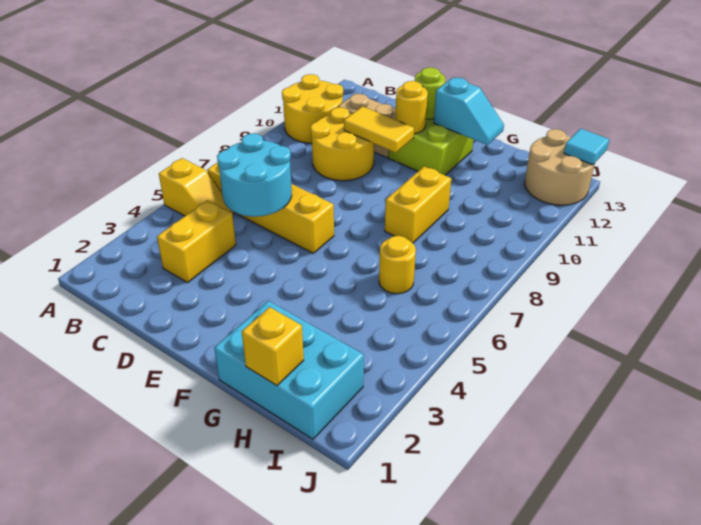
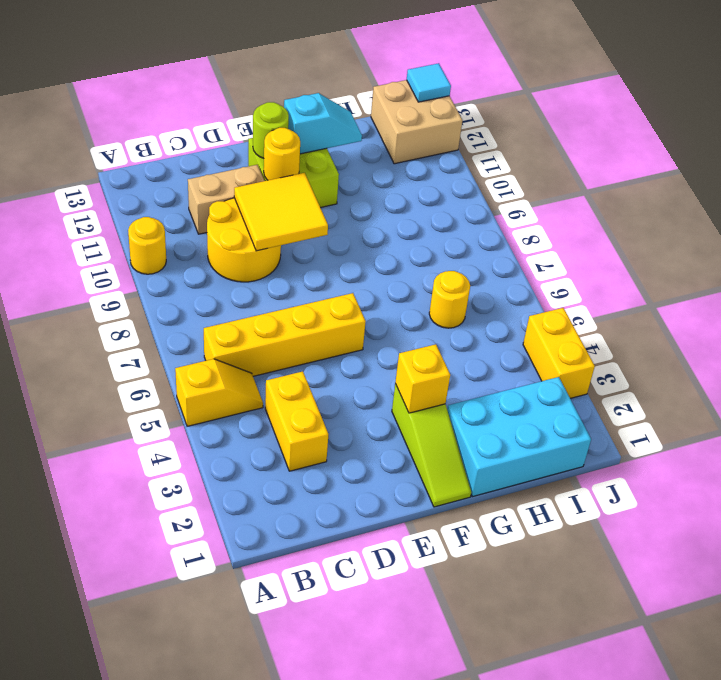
yellow round brick A10:B11 level 1 -> yellow round brick A10 level 1
cyan round brick C5:D6 level 2 -> none
yellow tile D10:E10 level 2 -> yellow tile D9:E10 level 2
none -> lime slope F1:F3 level 1 top 3
yellow brick G8:G9 level 1 -> yellow brick J3:J4 level 1
yellow brick H1 level 2 -> yellow brick F3 level 2
tan round brick I12:J13 level 1 -> tan brick I12:J13 level 1

